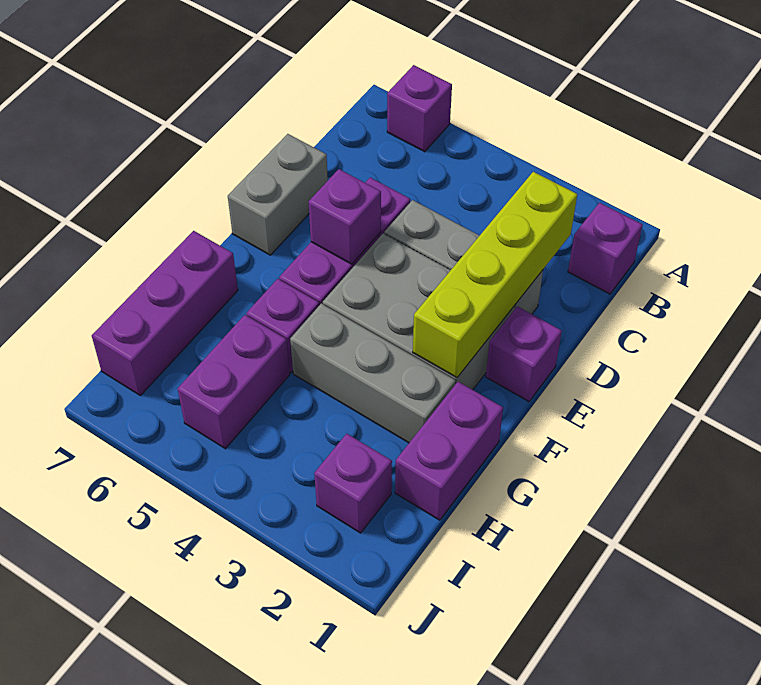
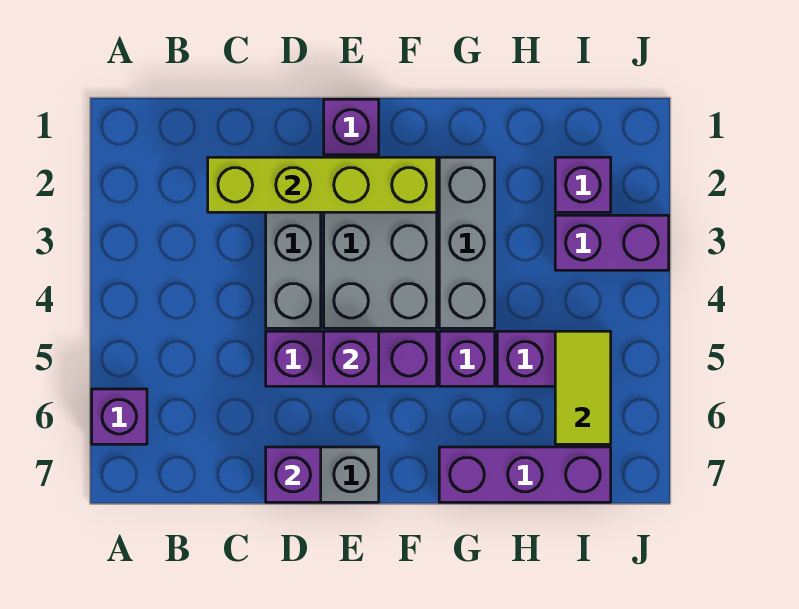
purple brick B1 level 1 -> purple brick D7 level 2
purple brick G1:H1 level 1 -> purple brick I3:J3 level 1
none -> lime tile I5:I6 level 2

